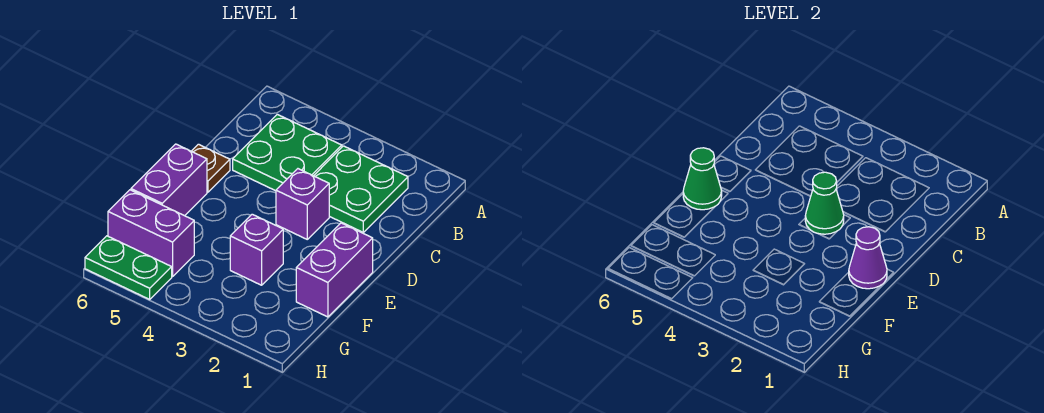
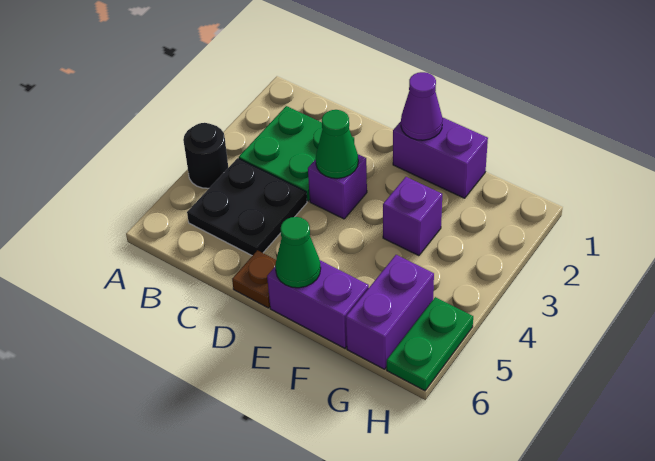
none -> black round brick A4 level 1
green plate B4:C5 level 1 -> black plate B4:C5 level 1

